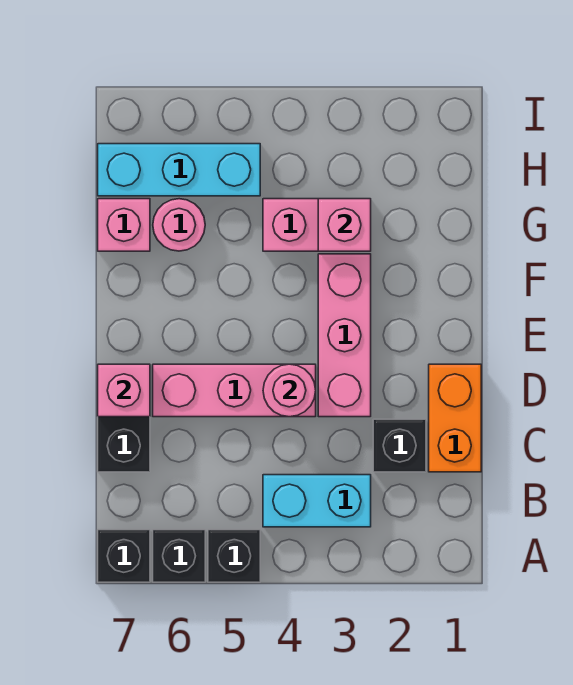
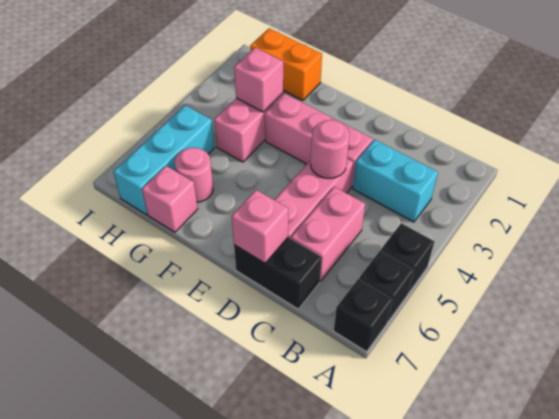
cyan brick B3:B4 level 1 -> cyan brick B3:C3 level 1
orange brick C1:D1 level 1 -> orange brick G1:H1 level 1
black brick C2 level 1 -> none
none -> pink brick C5:C6 level 1

